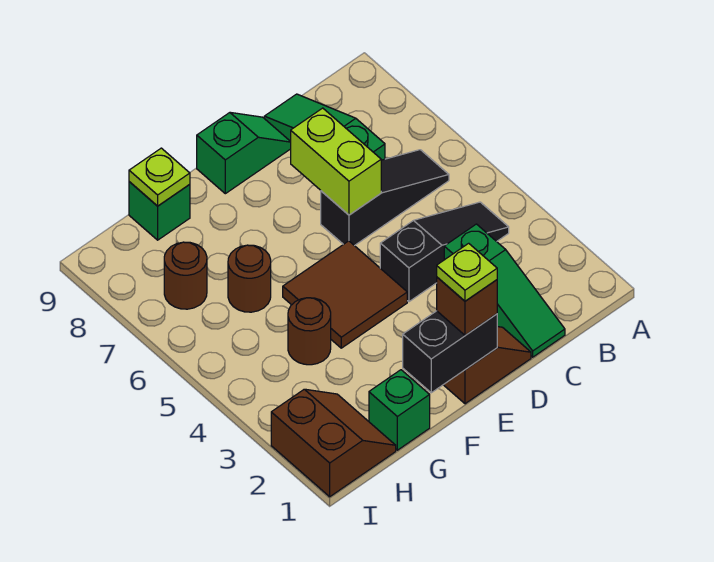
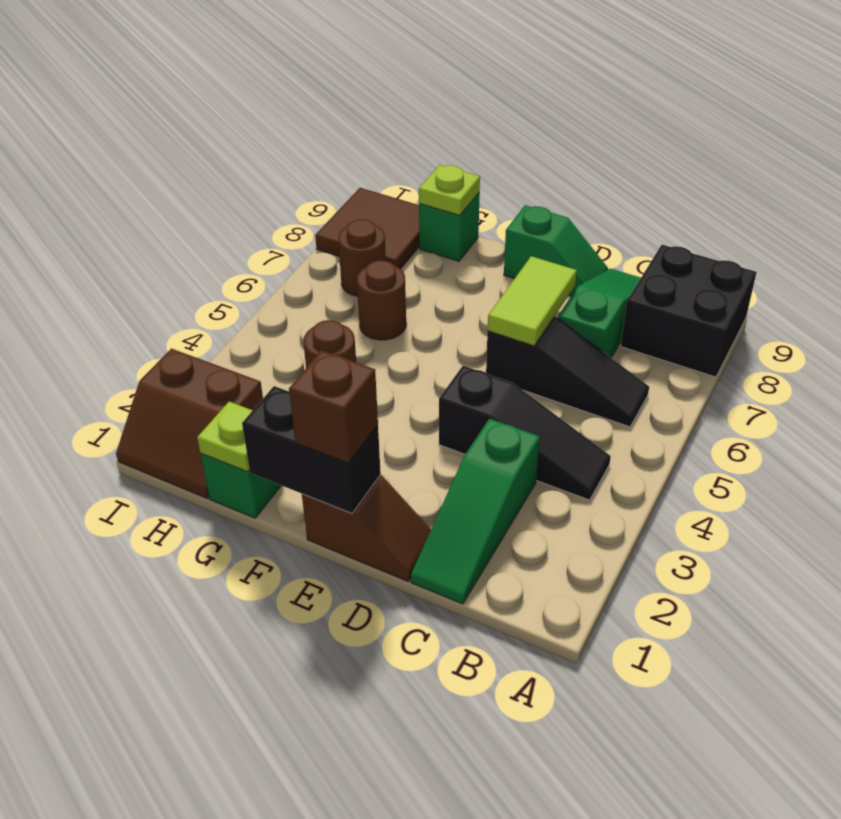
none -> black brick A8:B9 level 1
lime brick D6:D7 level 2 -> lime tile D6:D7 level 2
lime plate E1 level 4 -> lime plate G1 level 2
brown tile E4:F5 level 1 -> brown tile H8:I9 level 1
brown slope H1:I2 level 1 top I -> brown slope H1:I2 level 1 top 2

